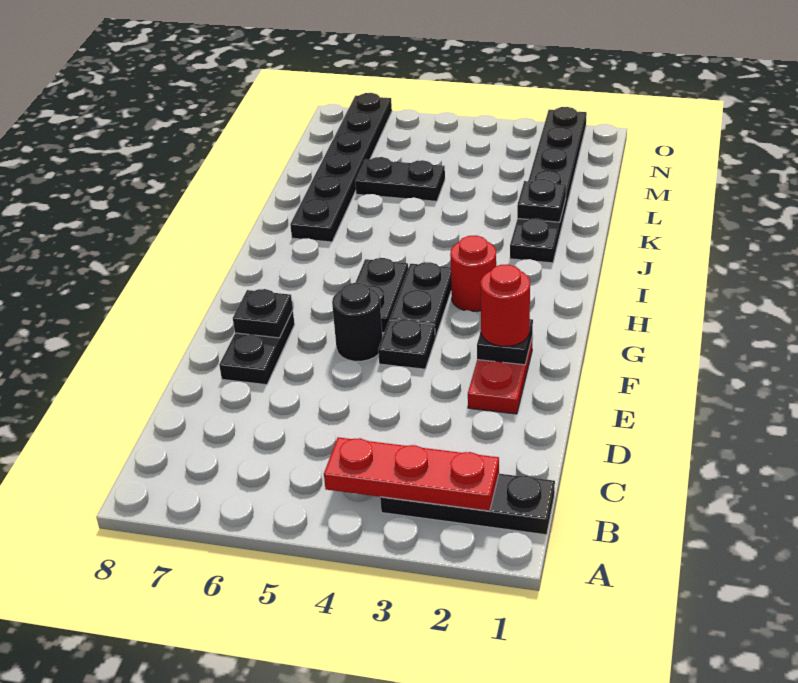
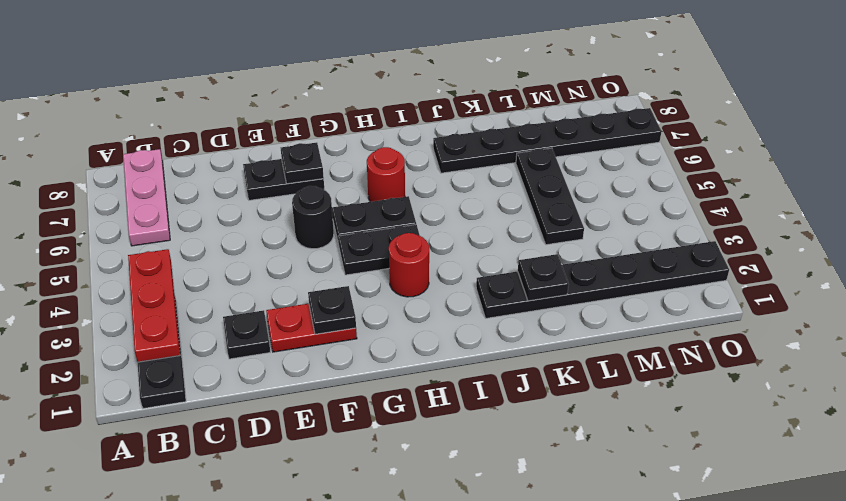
none -> pink plate B6:B8 level 1
red round brick F2 level 3 -> red round brick H6 level 1
black plate F4 level 1 -> black plate D2 level 1
black plate L5:L6 level 1 -> black plate L4:L6 level 1

